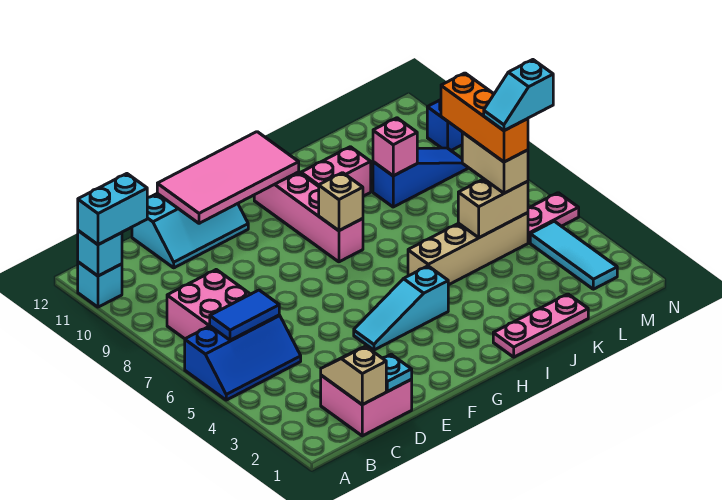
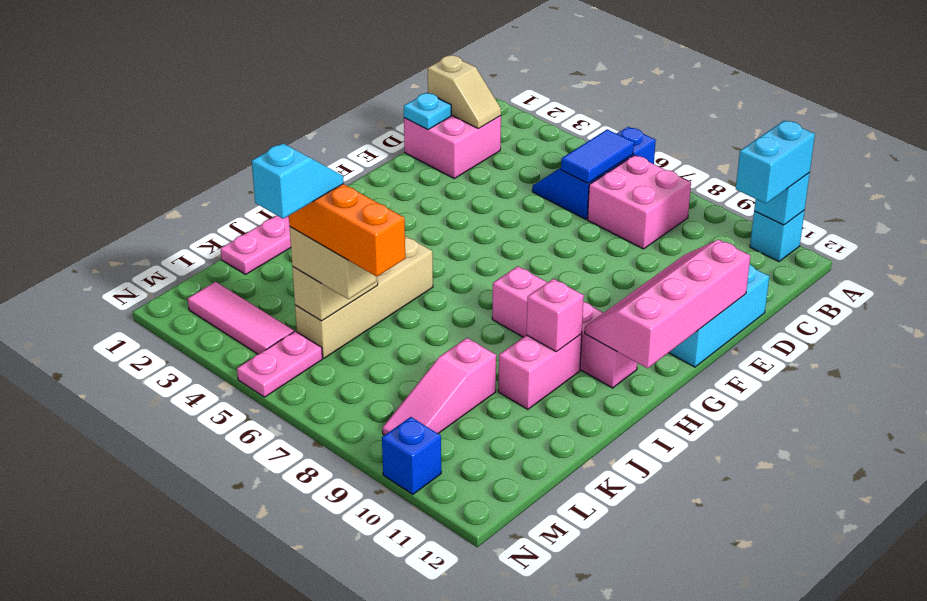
pink tile E11:H12 level 2 -> pink slope E11:H12 level 2 top 12
cyan slope F4:H4 level 1 top H -> none
tan brick H8 level 2 -> none
blue slope K9:M9 level 1 top K -> pink slope K9:M9 level 1 top K
pink brick K9 level 2 -> pink brick I10 level 2
cyan tile M2:M4 level 1 -> pink tile M2:M4 level 1

